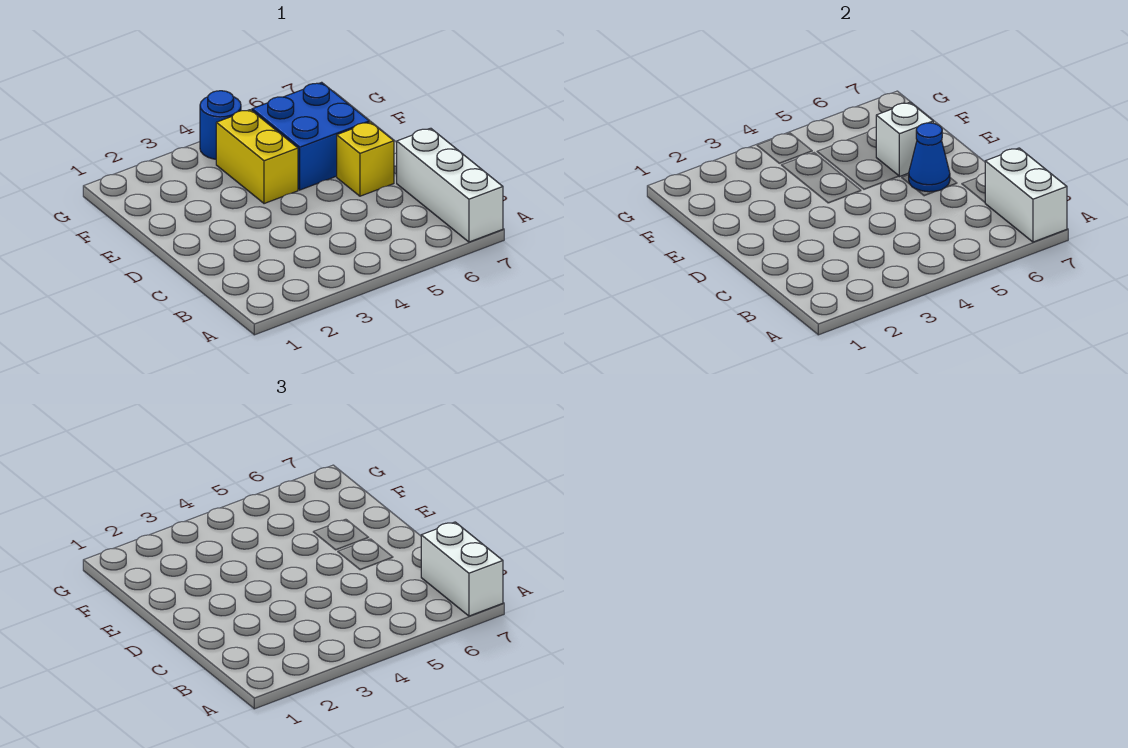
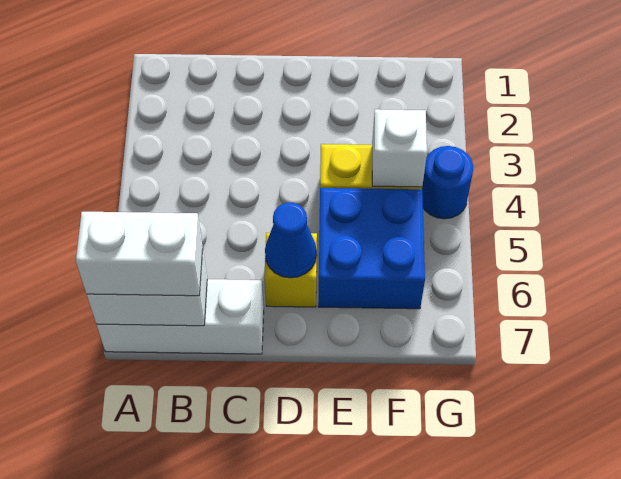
white brick E6 level 2 -> white brick F4 level 2

